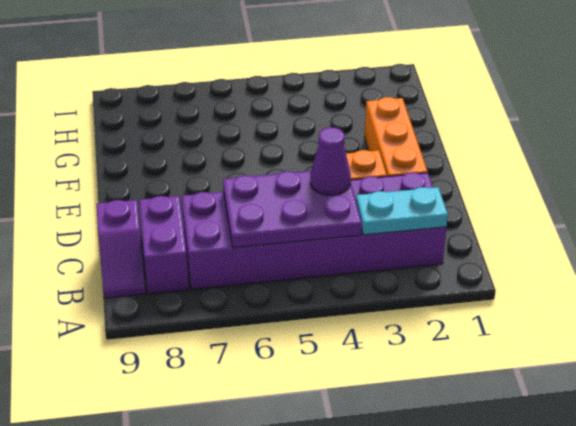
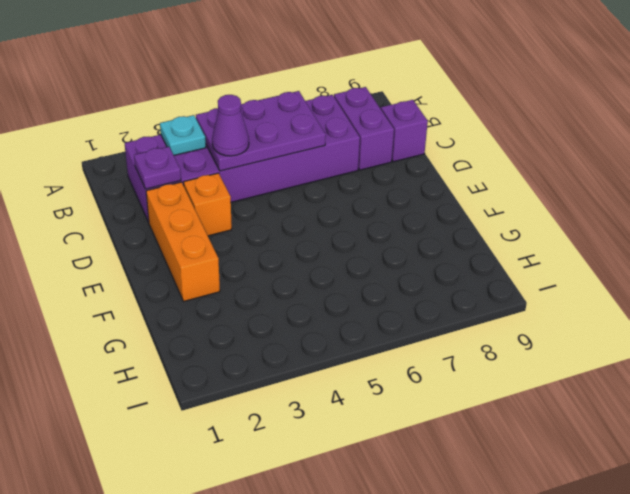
cyan plate B2:B3 level 2 -> cyan plate B3 level 2
none -> purple plate C2 level 2

